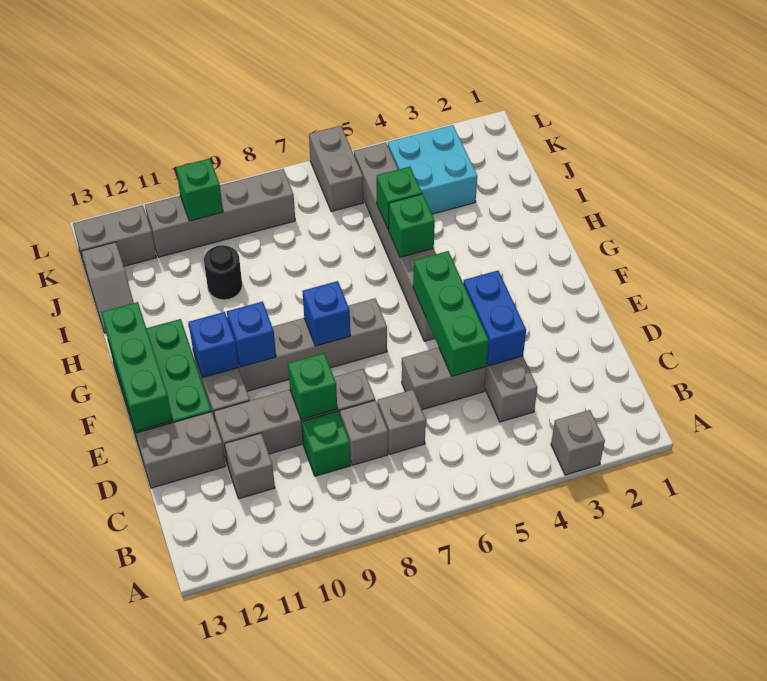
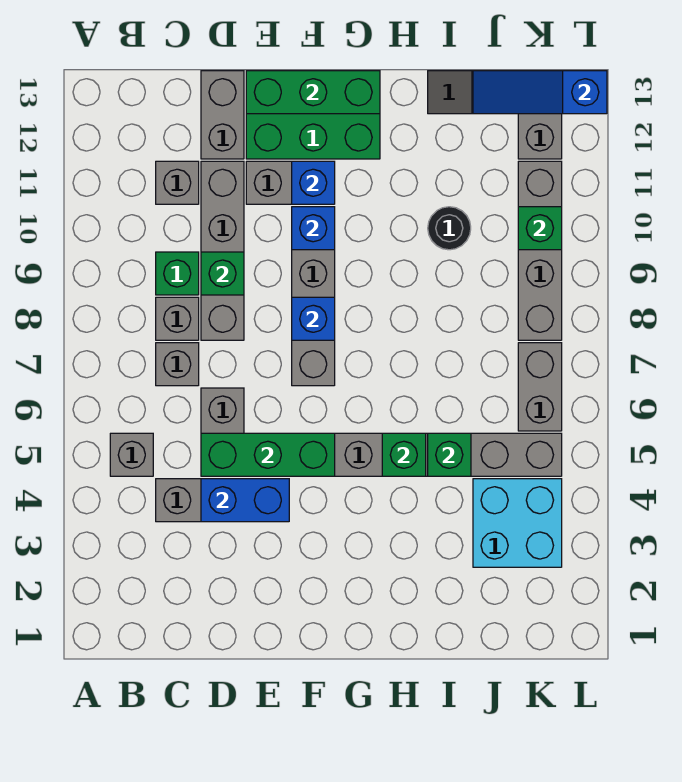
grey brick A3 level 1 -> grey brick B5 level 1
none -> blue slope J13:L13 level 2 top L
grey brick K6:L6 level 1 -> grey brick K6:K7 level 1

